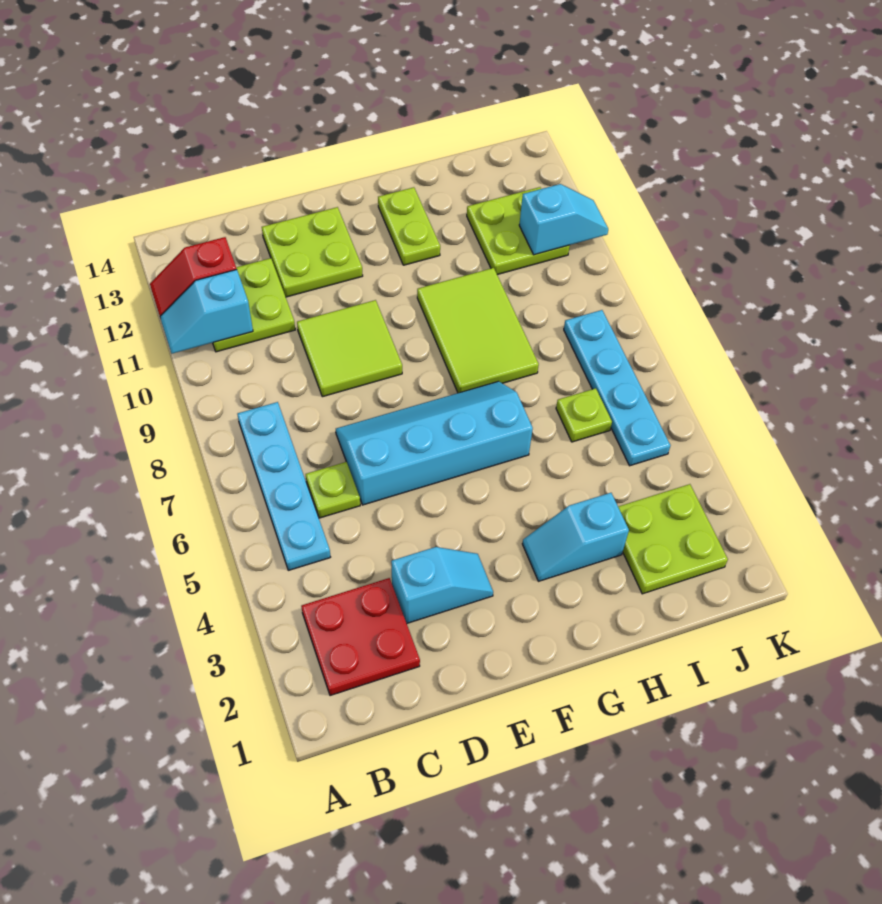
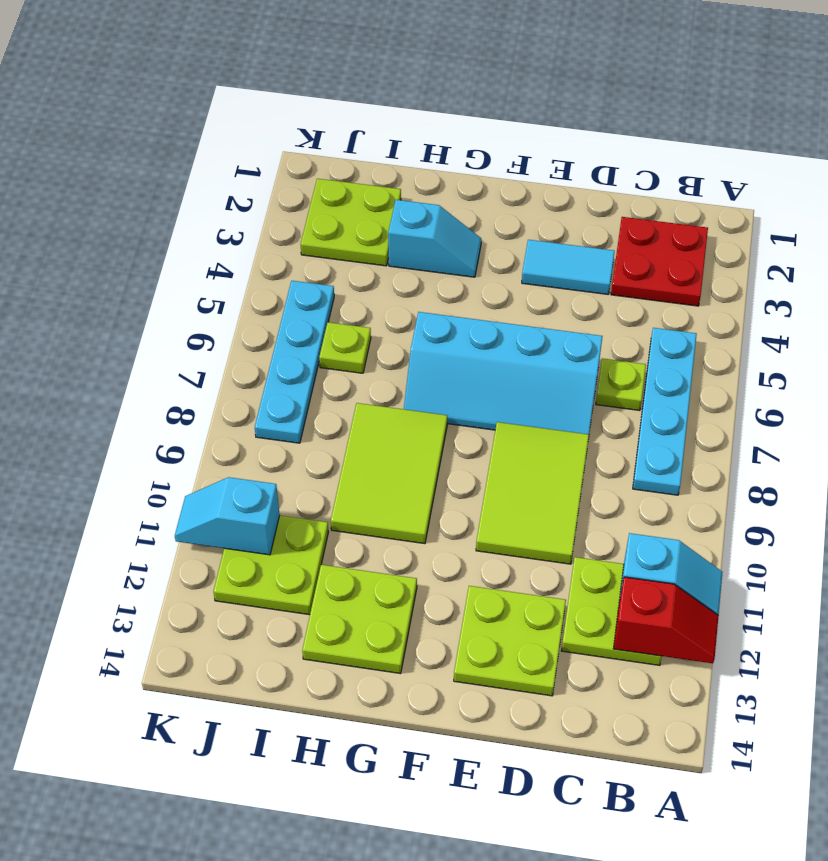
cyan slope D3:E3 level 1 top D -> cyan tile D3:E3 level 1
lime tile D9:E10 level 1 -> lime tile D8:E10 level 1
lime plate G12:G13 level 1 -> lime plate G12:H13 level 1

